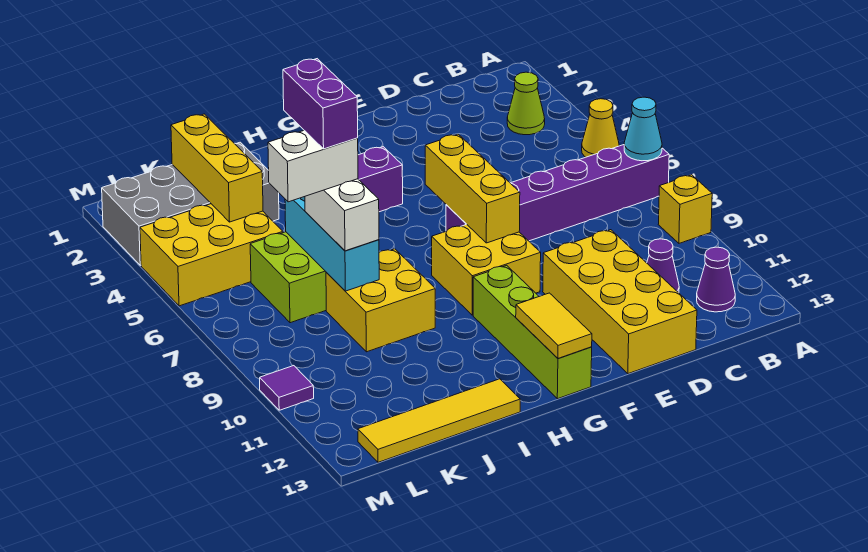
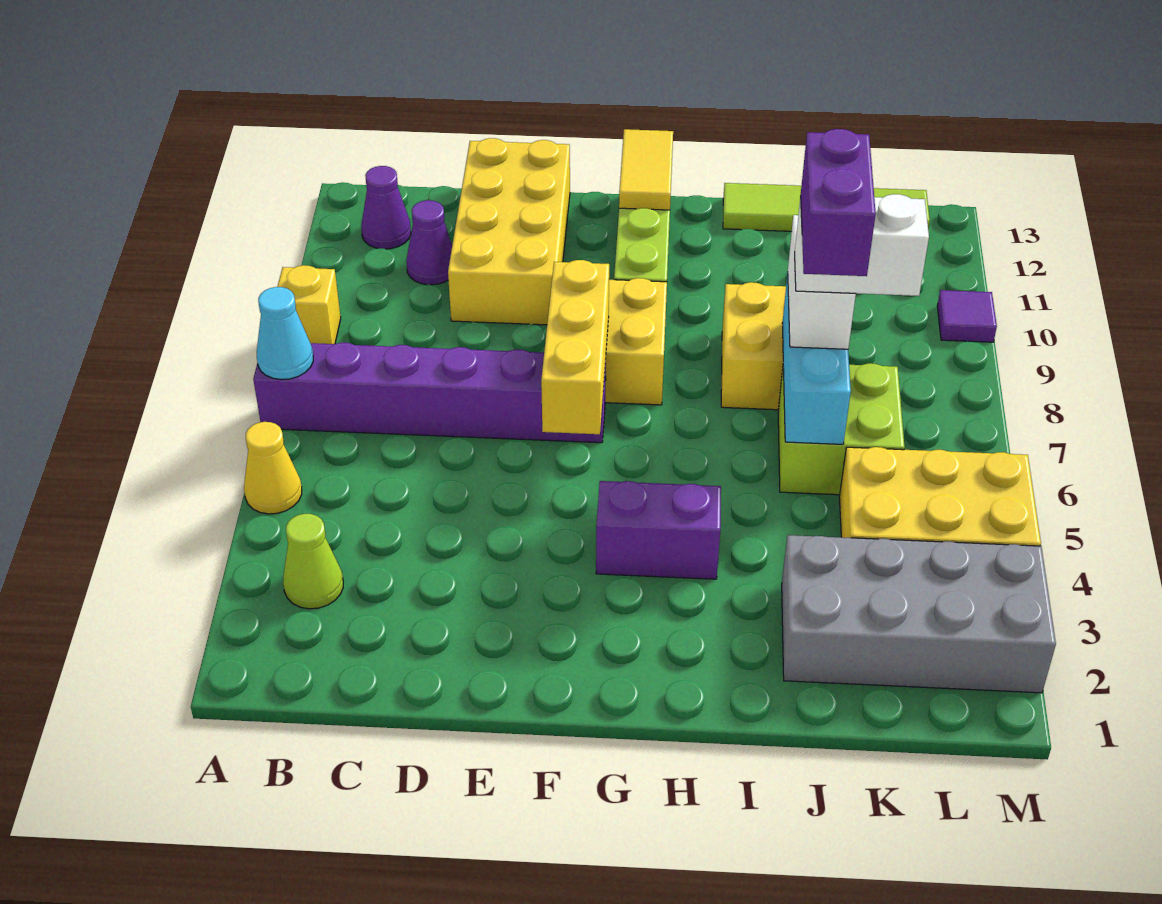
yellow tile I13:L13 level 1 -> lime tile I13:L13 level 1
yellow brick K2:K4 level 2 -> none

